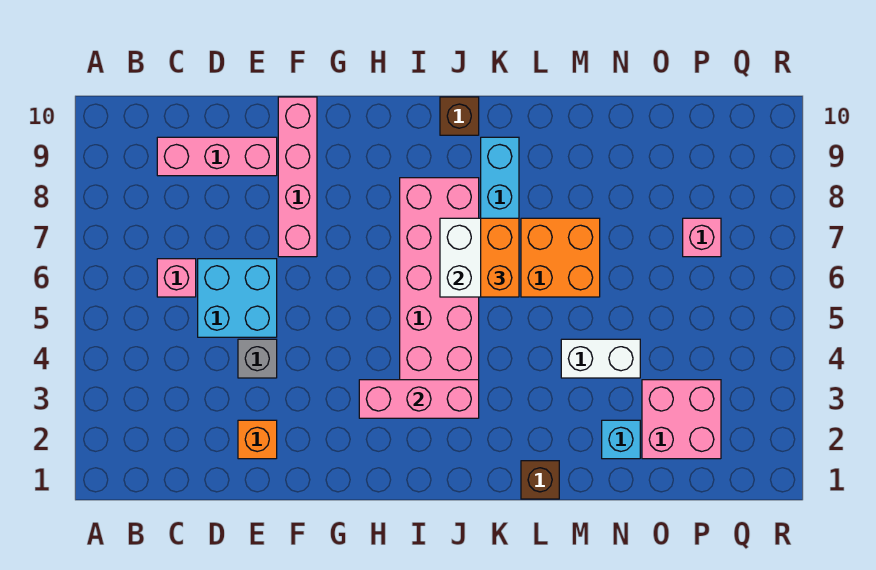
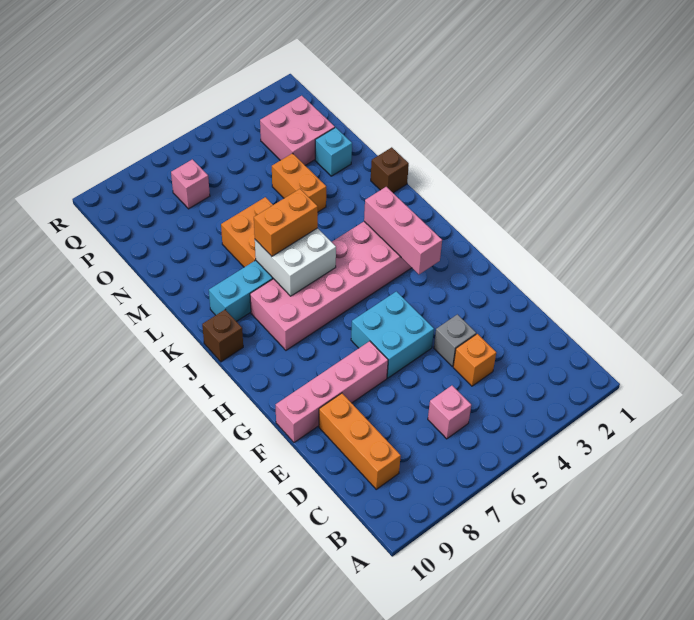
pink brick C9:E9 level 1 -> orange brick C9:E9 level 1
cyan brick D5:E6 level 1 -> cyan brick F5:G6 level 1
orange brick E2 level 1 -> orange brick D4 level 1
white brick M4:N4 level 1 -> orange brick M4:N4 level 1

